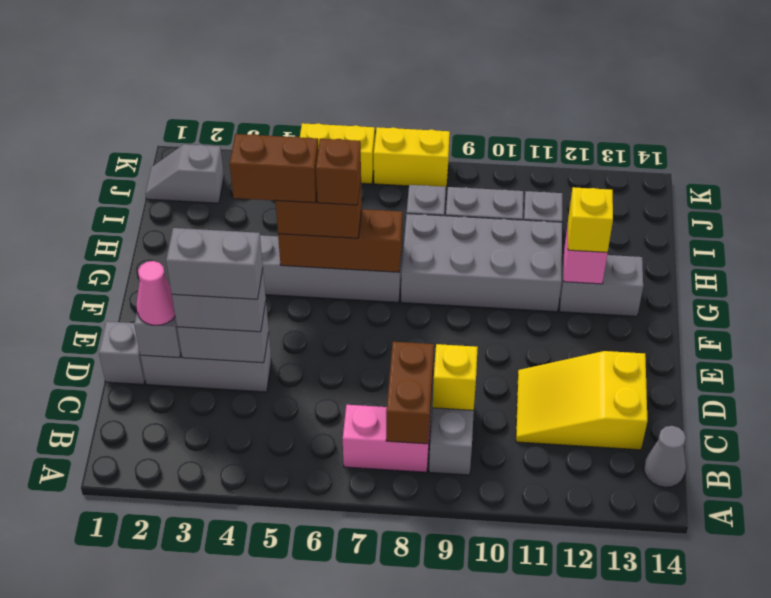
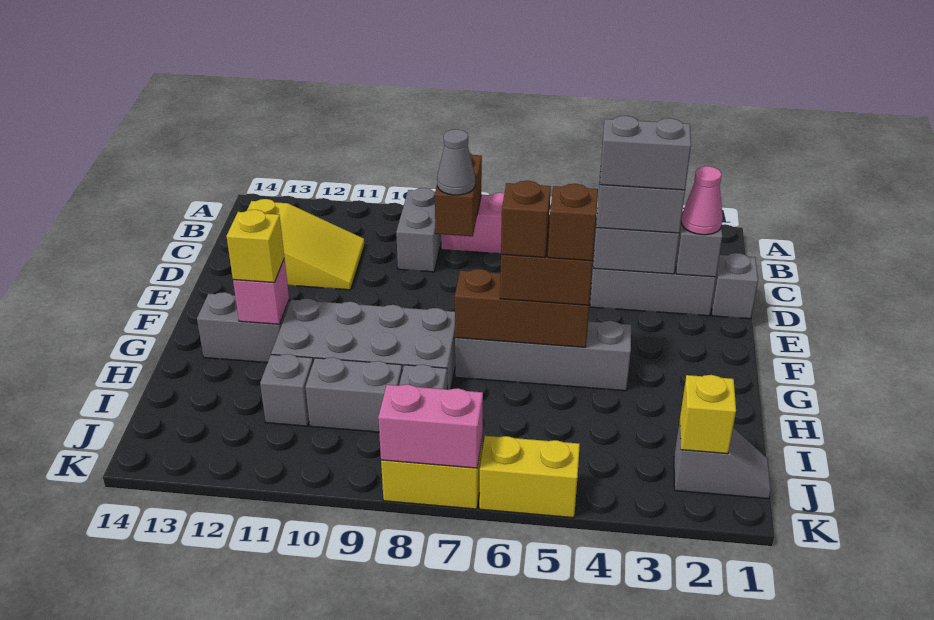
grey cone B14 level 1 -> grey cone C8 level 3
yellow brick C9 level 2 -> yellow brick J2 level 2
brown brick G4:G5 level 4 -> brown brick G5 level 4
none -> pink brick K7:K8 level 2

